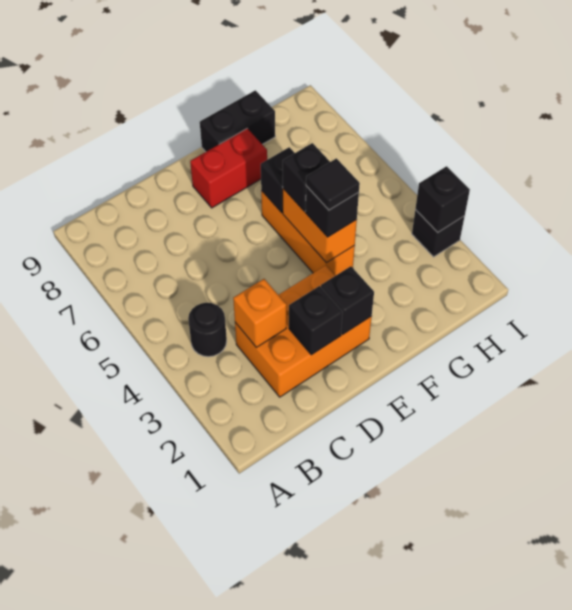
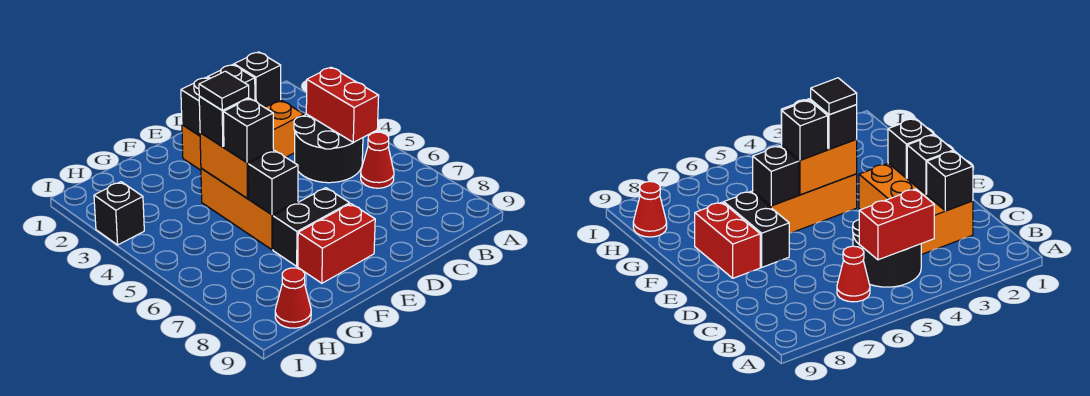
black round brick B4 level 1 -> black round brick B4:C5 level 1
none -> red brick B4:B5 level 2
none -> red cone B6 level 1
orange brick C3 level 2 -> none
black brick F9:G9 level 1 -> black brick E7:F7 level 1
none -> red cone H9 level 1
black brick I3 level 2 -> black brick C2 level 2

